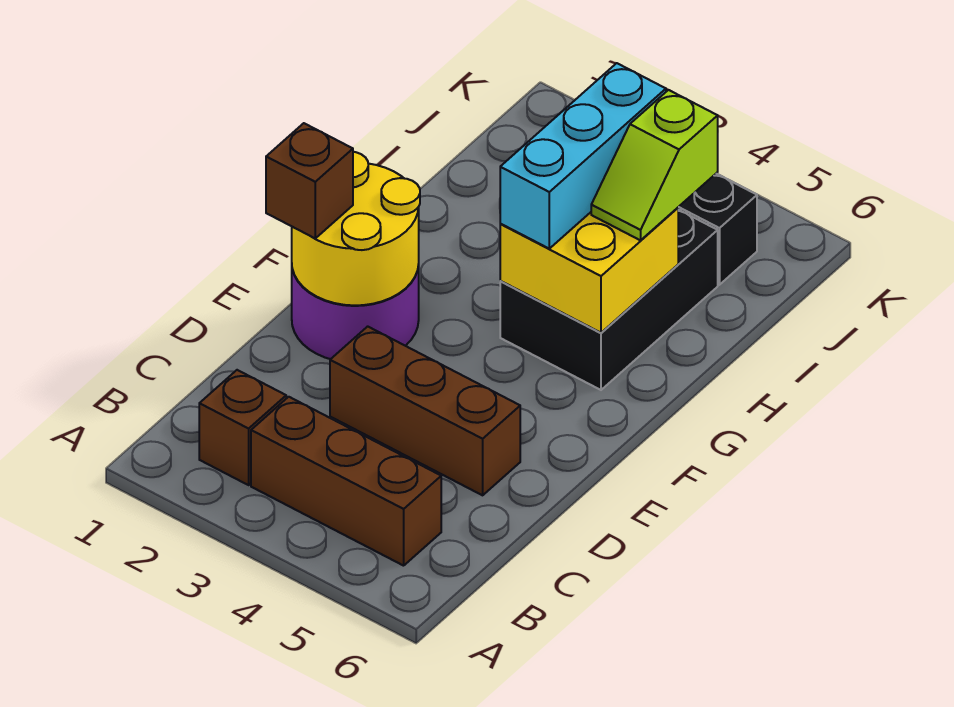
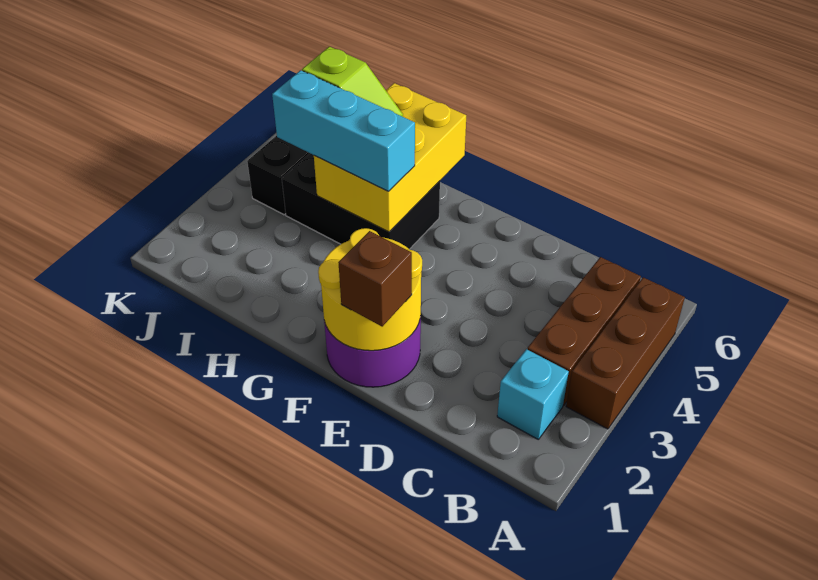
brown brick B2 level 1 -> cyan brick B2 level 1
brown brick D3:D5 level 1 -> brown brick A3:A5 level 1
yellow brick G4:H5 level 2 -> yellow brick G4:H6 level 2

